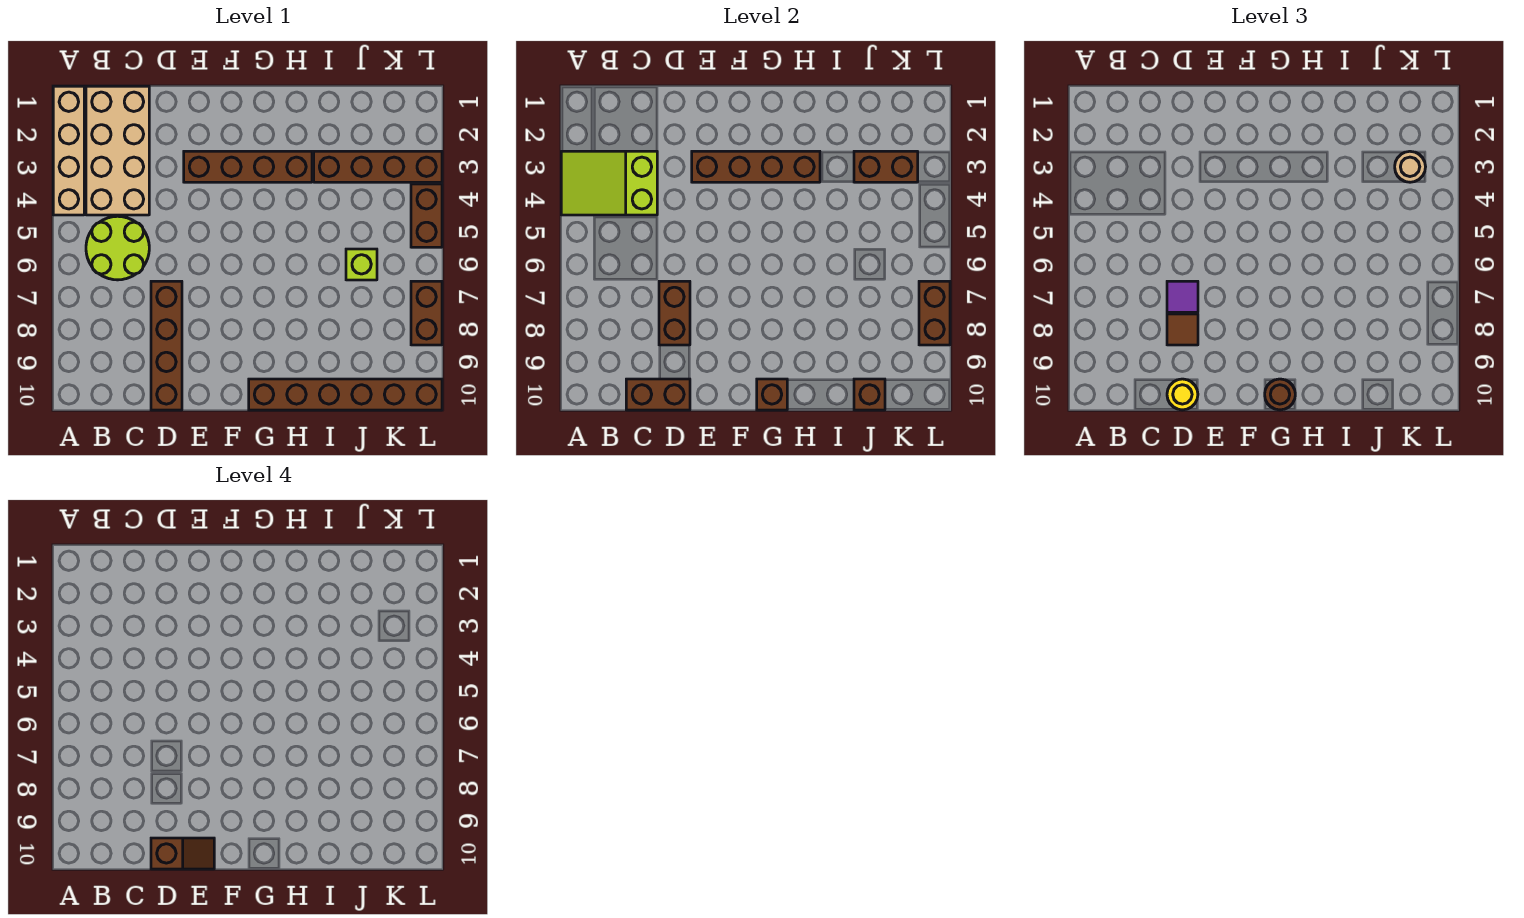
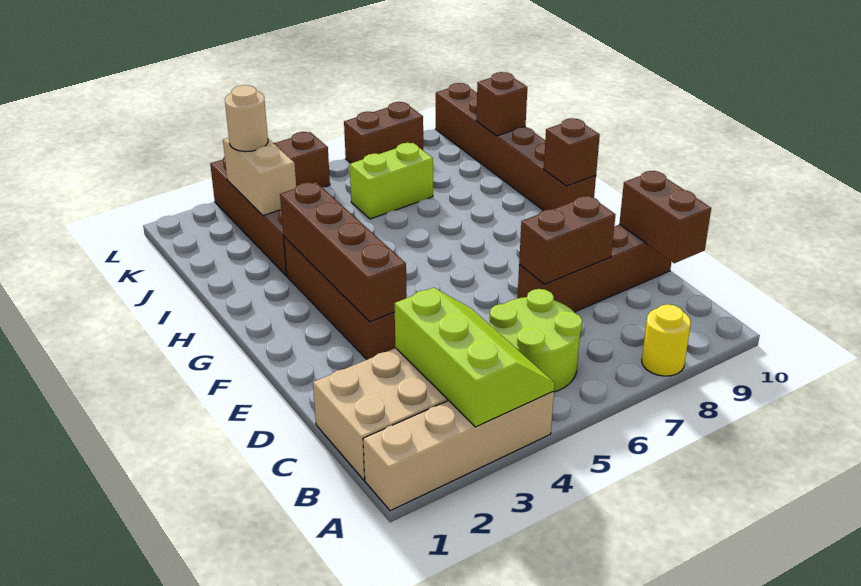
lime slope A3:C4 level 2 top C -> lime slope A3:C4 level 2 top 3
purple tile D7 level 3 -> none
brown tile D8 level 3 -> none
yellow round brick D10 level 3 -> yellow round brick A8 level 1
brown slope D10:E10 level 4 top D -> none
brown round brick G10 level 3 -> none
brown brick J3:K3 level 2 -> tan brick J3:K3 level 2
lime brick J6 level 1 -> lime brick J6:J7 level 1
brown brick L7:L8 level 2 -> none

